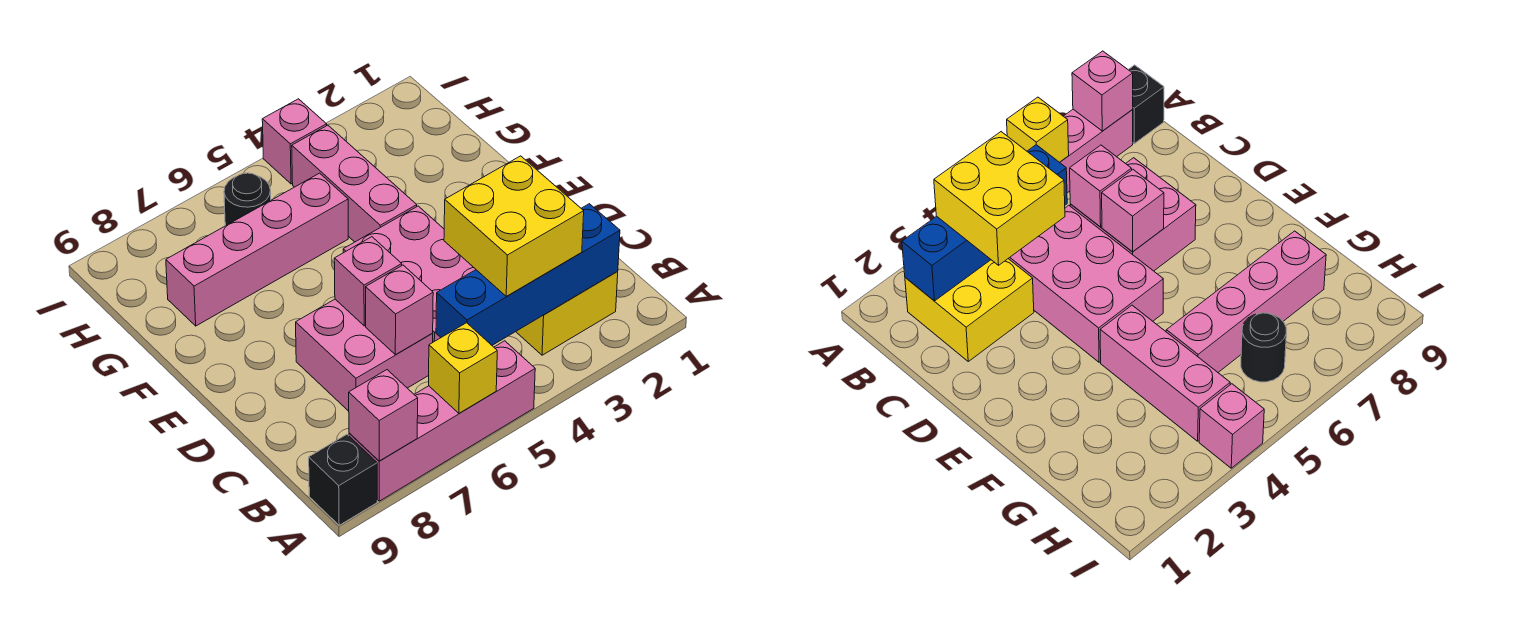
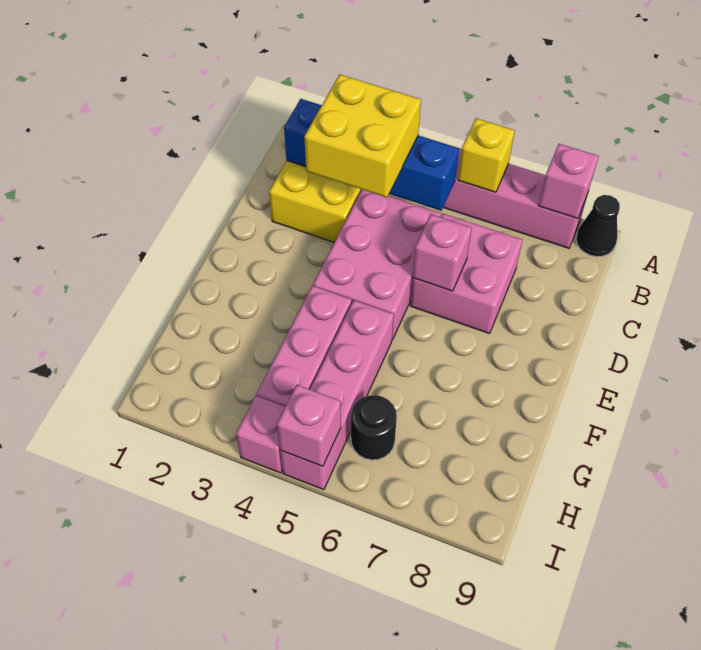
black brick A9 level 1 -> black cone A9 level 1
pink brick C6 level 2 -> pink brick I5 level 2
pink brick G5:G8 level 1 -> pink brick F5:I5 level 1

